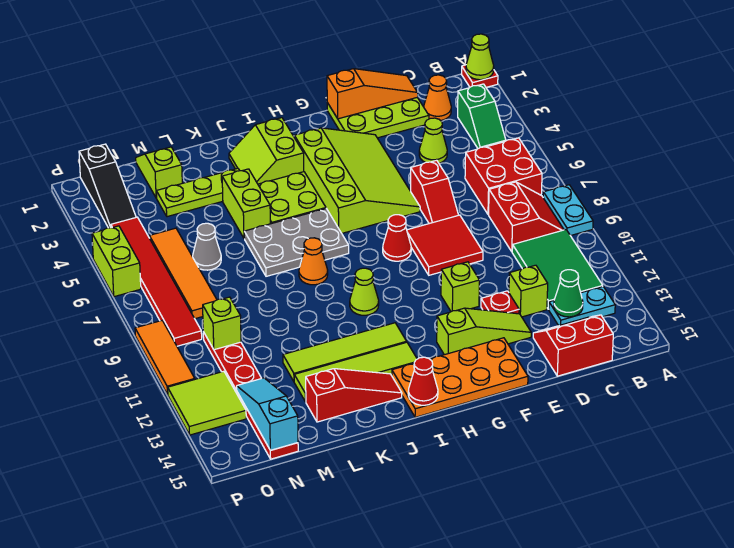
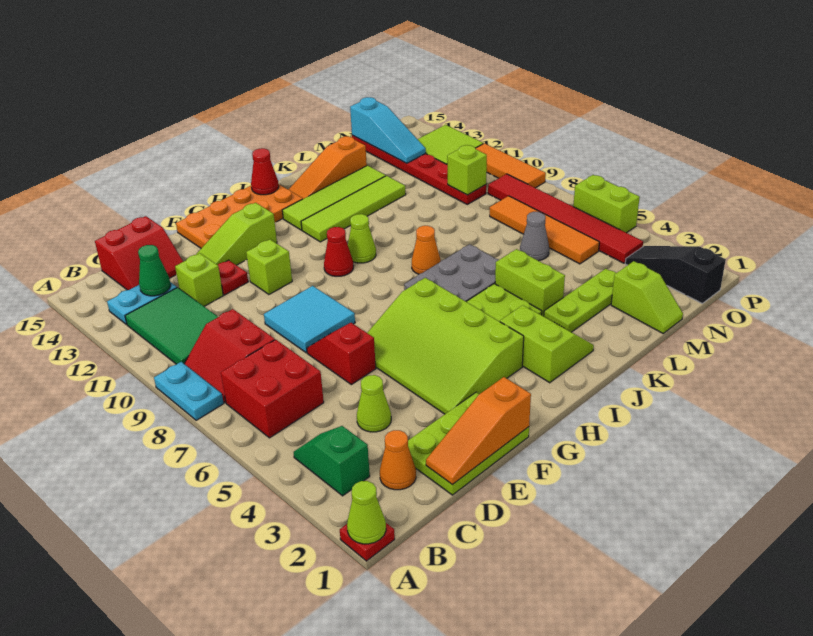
red tile E8:F9 level 1 -> cyan tile E8:F9 level 1
red cone G8 level 1 -> red cone H10 level 1
red slope J14:L14 level 1 top L -> orange slope J14:L14 level 1 top L

